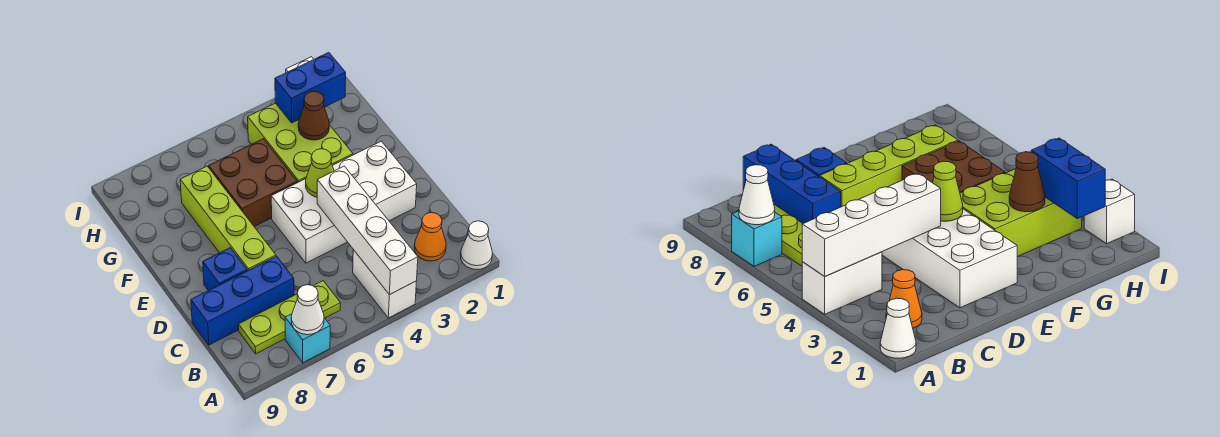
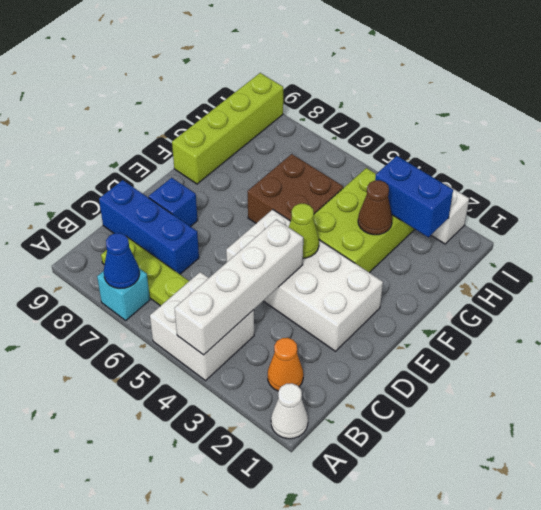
white brick A4:B4 level 1 -> white brick A4:B5 level 1
white cone A7 level 2 -> blue cone A7 level 2
lime brick D7:G7 level 1 -> lime brick F9:I9 level 1

